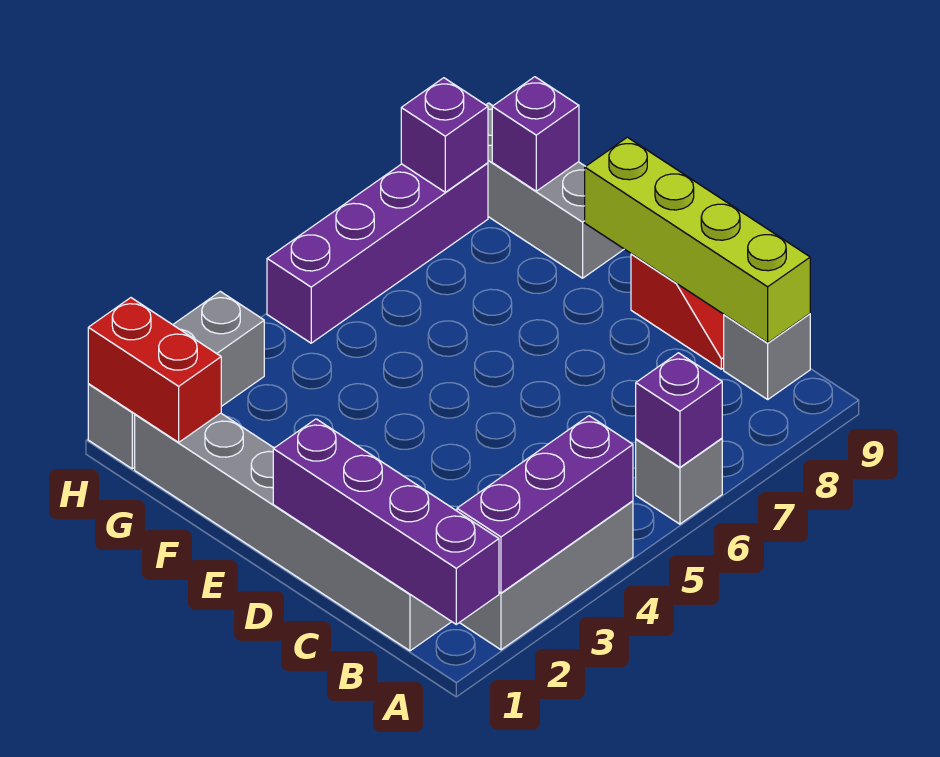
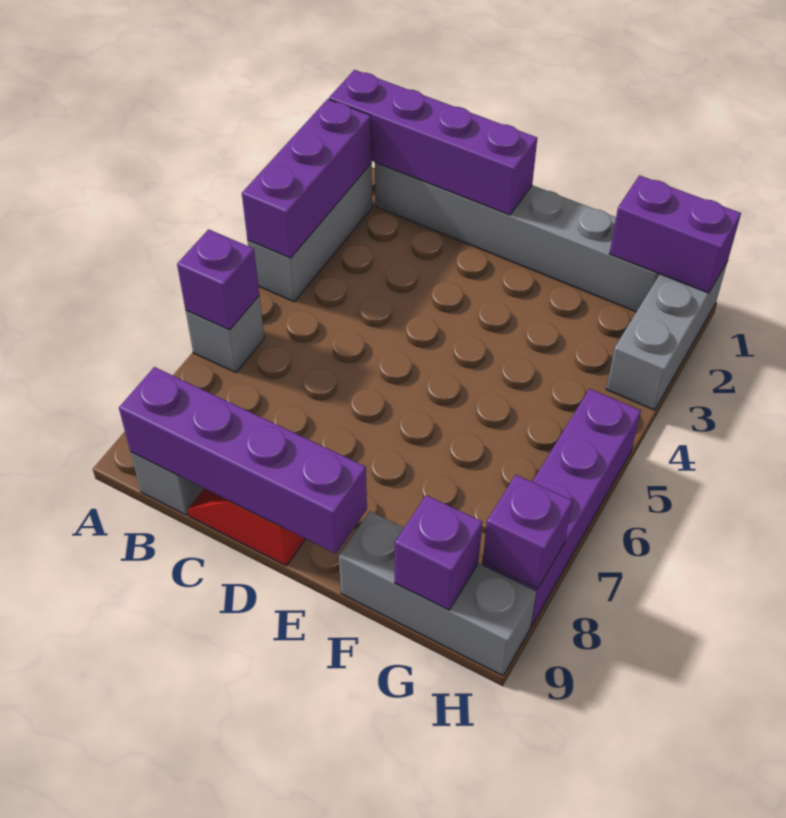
lime brick B9:E9 level 2 -> purple brick B9:E9 level 2
red brick G1:H1 level 2 -> purple brick G1:H1 level 2

